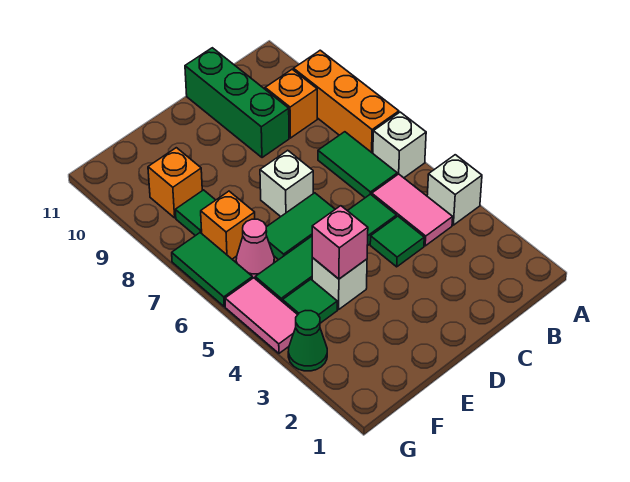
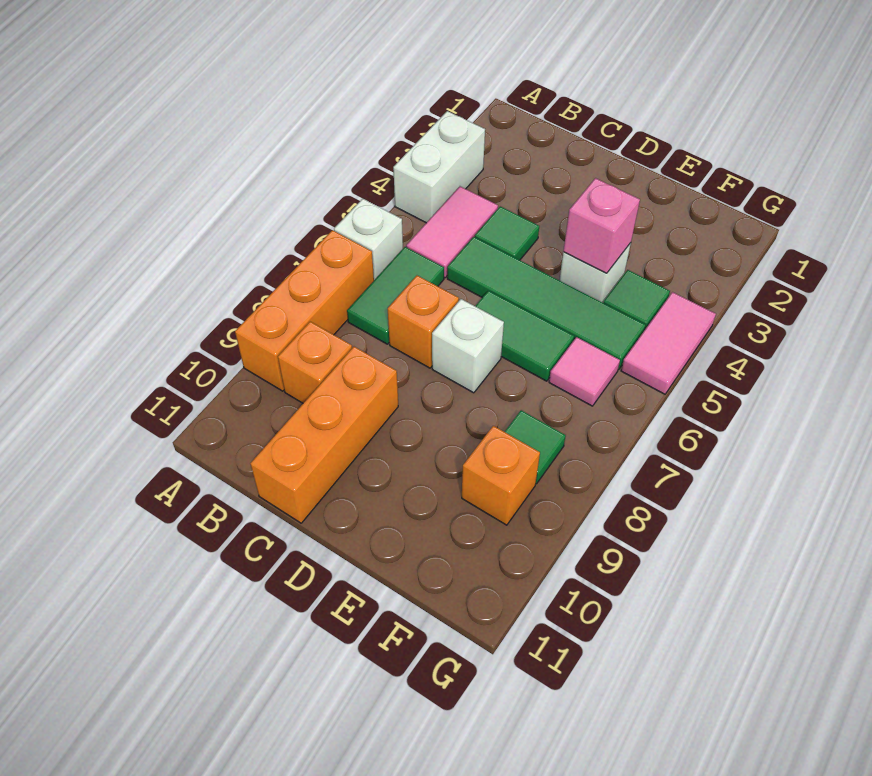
white brick A4 level 1 -> white brick A3:A4 level 1
green brick C9:C11 level 1 -> orange brick C9:C11 level 1
pink cone F6 level 1 -> pink tile F6 level 1
orange brick F7 level 1 -> orange brick C7 level 1
green cone G3 level 1 -> none
green tile G6:G7 level 1 -> none

